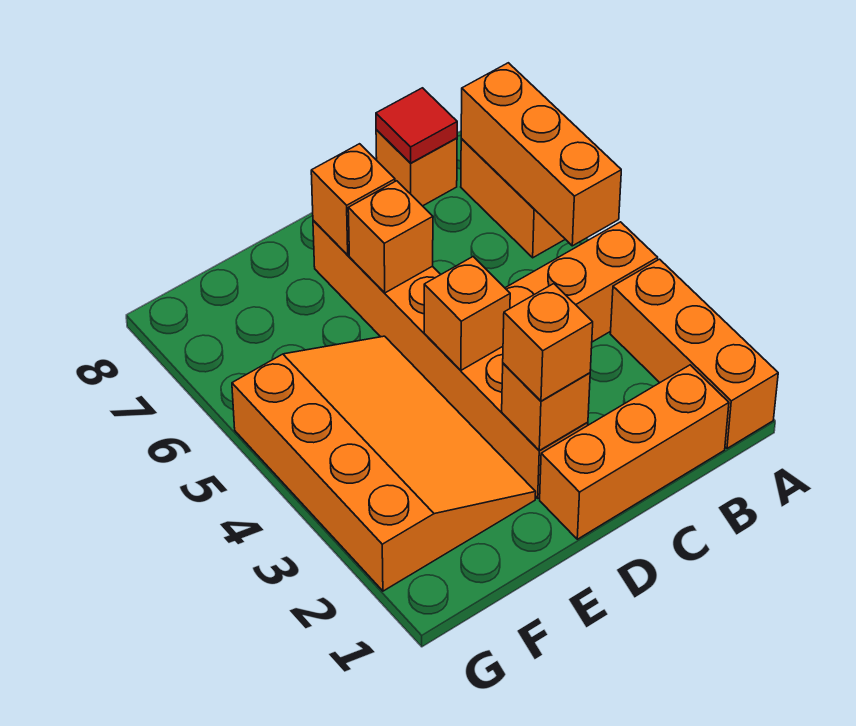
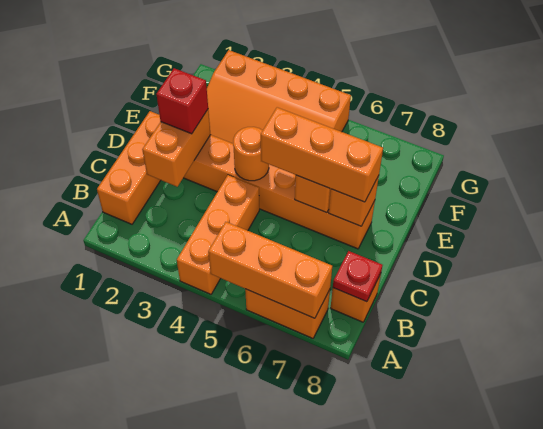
orange brick A1:A3 level 1 -> orange brick D5:D7 level 3
red tile B8 level 2 -> red plate B8 level 2
orange brick D2 level 2 -> orange brick C2:D2 level 2
orange brick D2 level 3 -> red brick D2 level 3
orange brick D4 level 2 -> orange round brick D4 level 2

